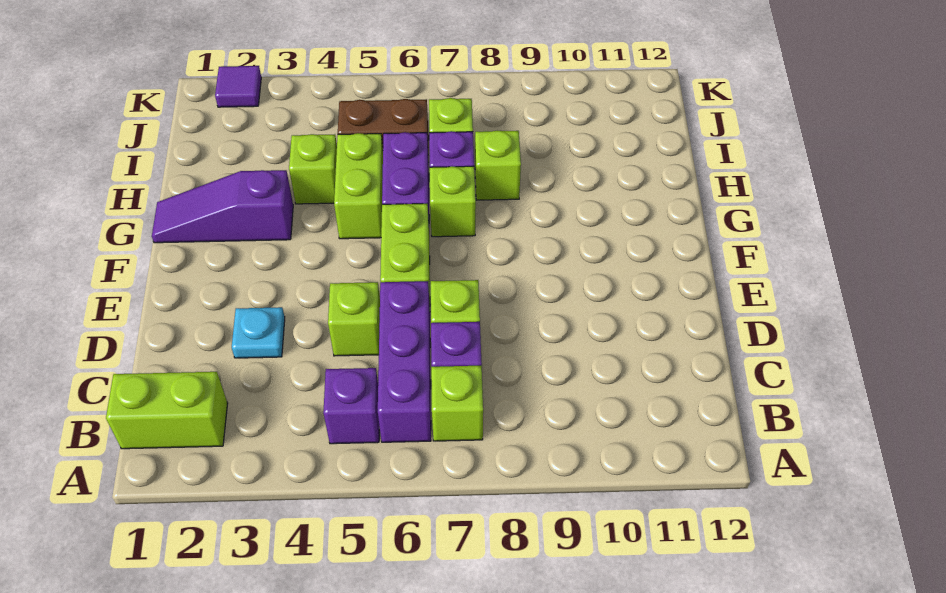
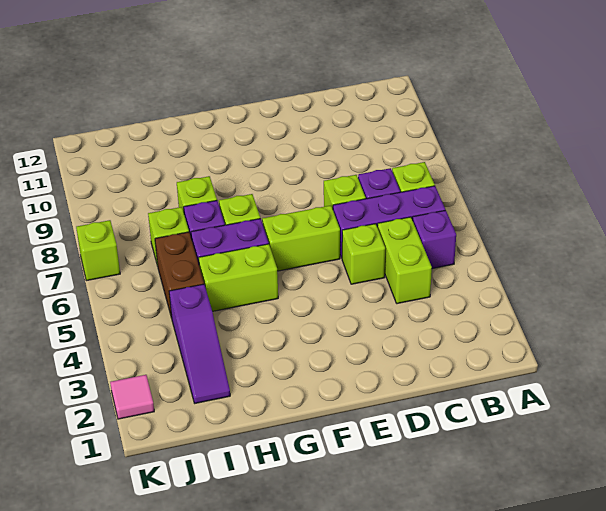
lime brick B1:B2 level 1 -> lime brick C4:C5 level 1
cyan plate D3 level 1 -> none
purple slope G1:G3 level 1 top 3 -> purple slope I2:I4 level 1 top 4
lime brick H4 level 1 -> lime brick K7 level 1
purple tile K2 level 1 -> pink tile K2 level 1

